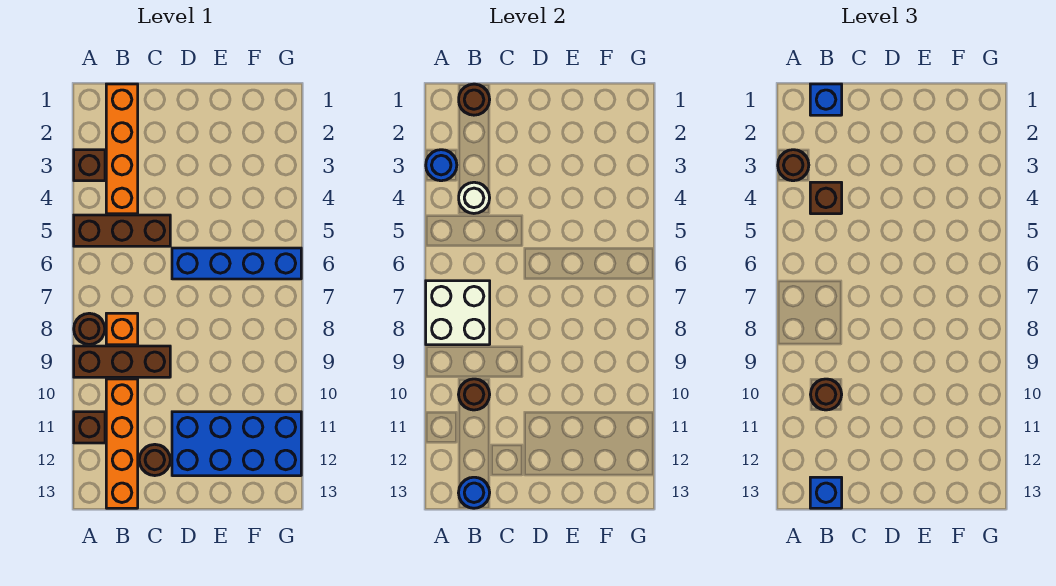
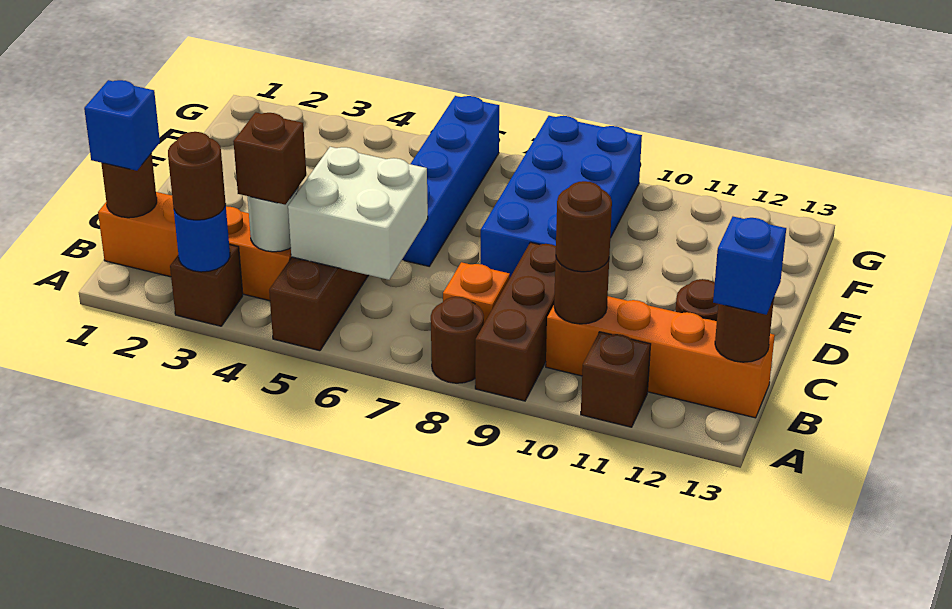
white brick A7:B8 level 2 -> white brick B5:C6 level 2
blue round brick B13 level 2 -> brown round brick B13 level 2
blue brick D11:G12 level 1 -> blue brick D8:G9 level 1

